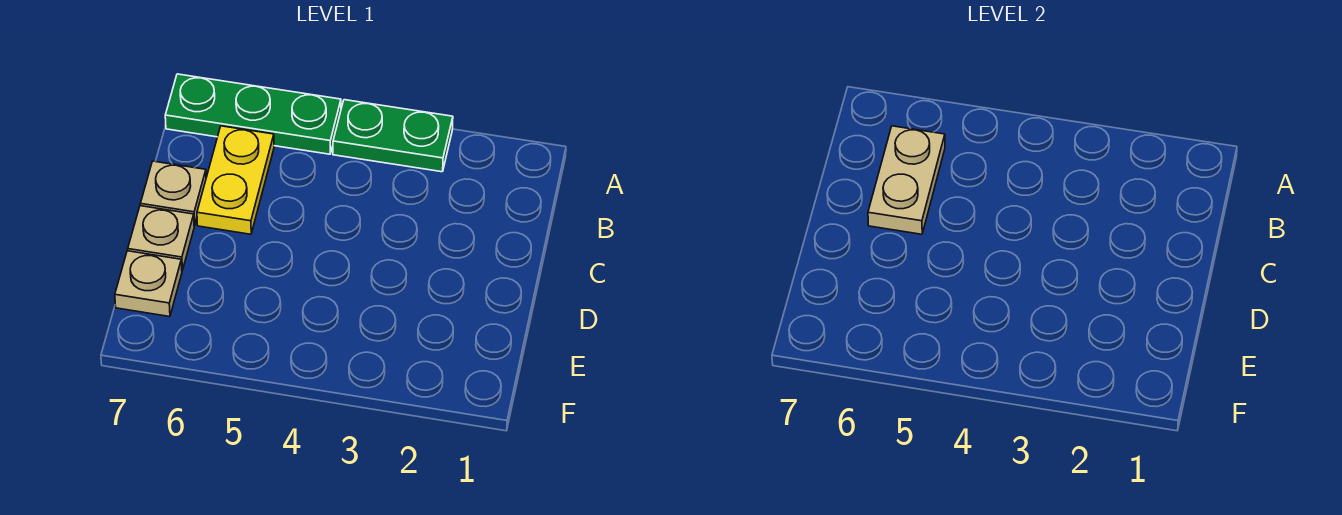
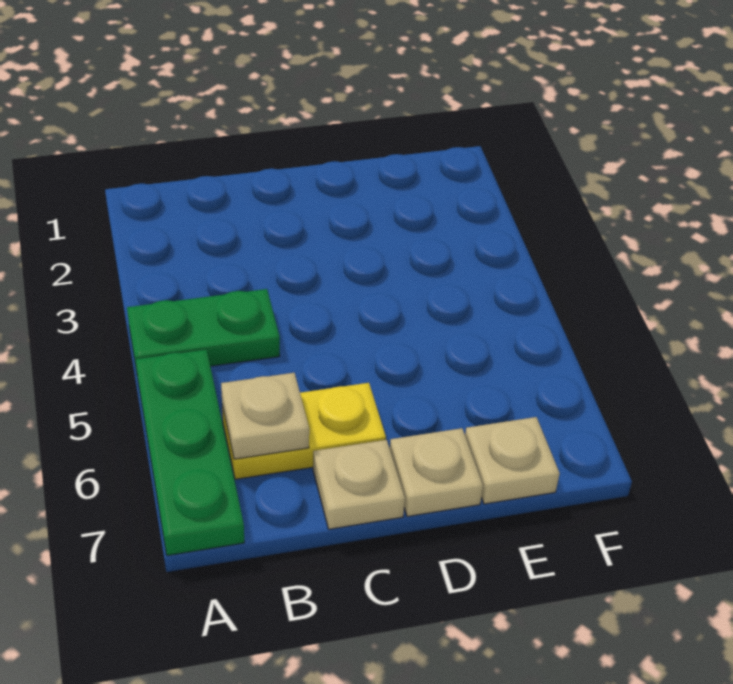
green plate A3:A4 level 1 -> green plate A4:B4 level 1
tan plate B6:C6 level 2 -> tan plate B6 level 2

